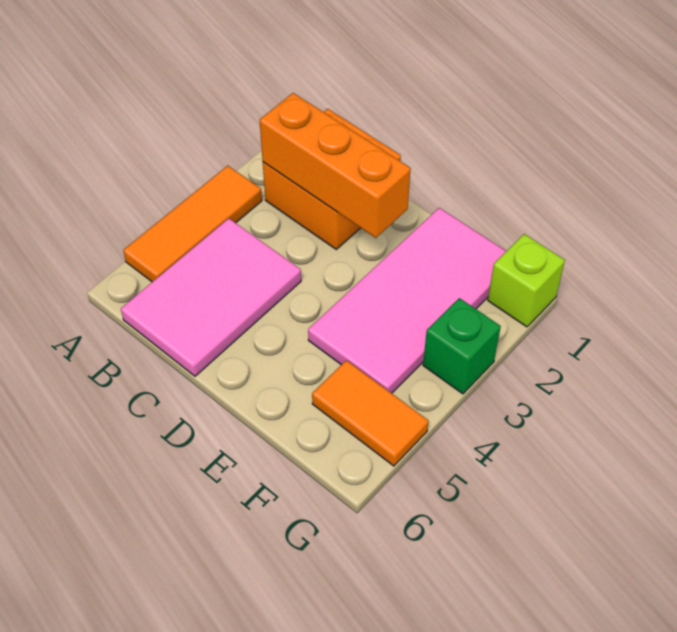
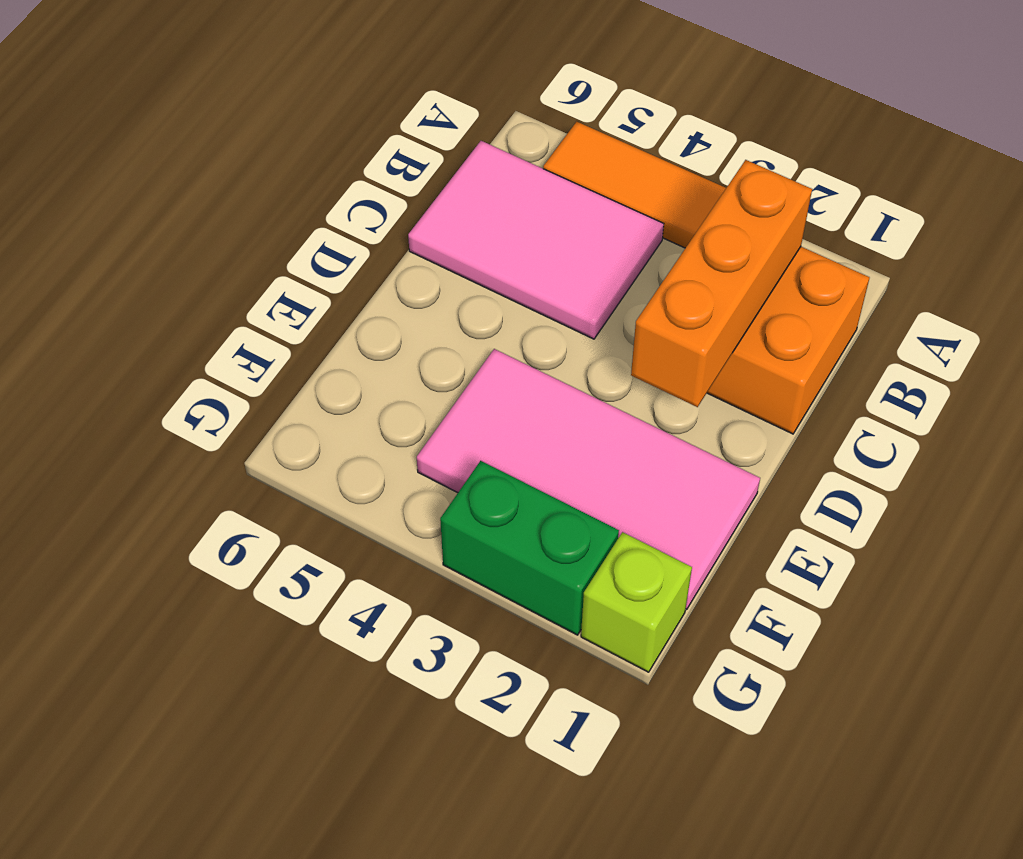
orange tile F5:G5 level 1 -> none
green brick G3 level 1 -> green brick G2:G3 level 1

